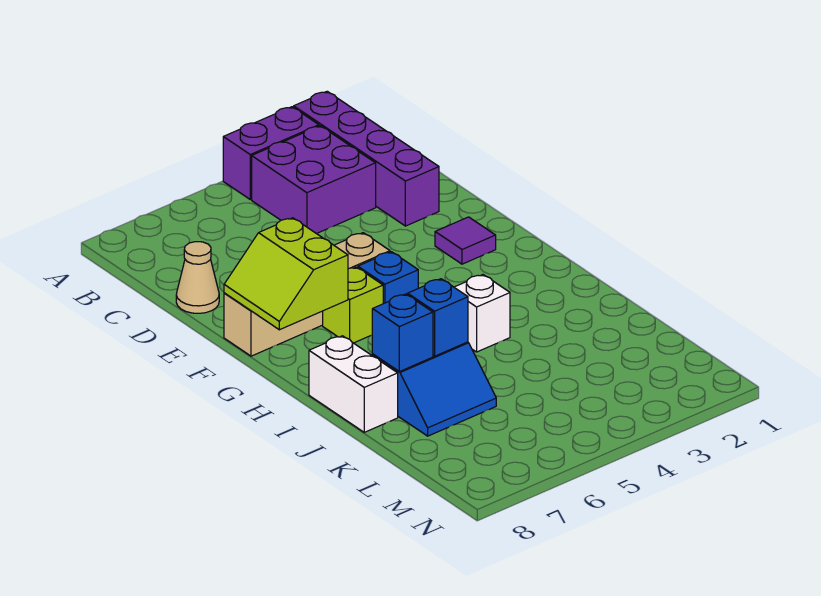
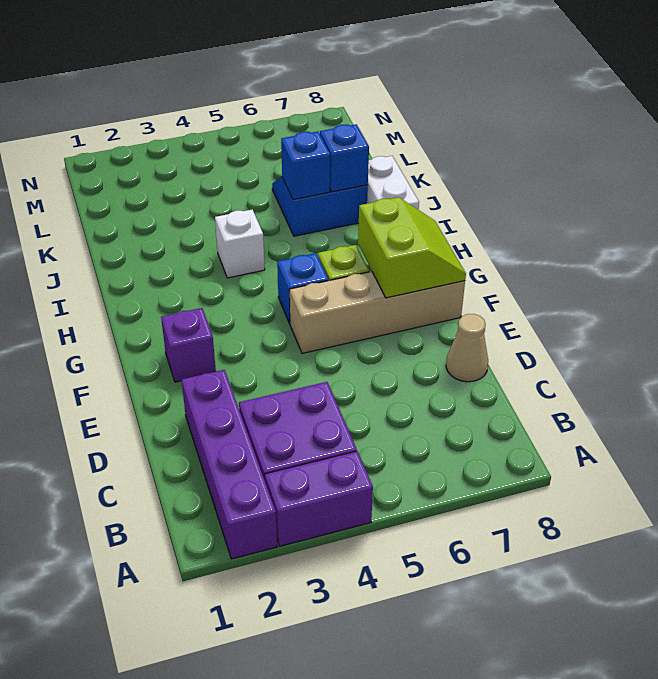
purple tile F2 level 1 -> purple brick F2 level 1

